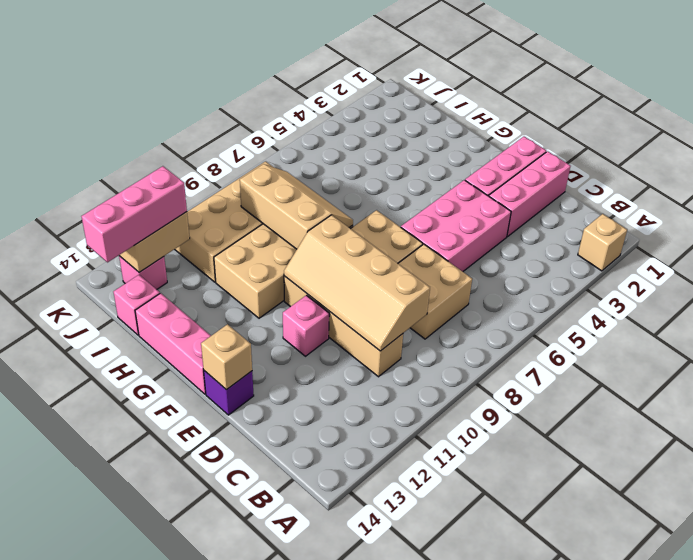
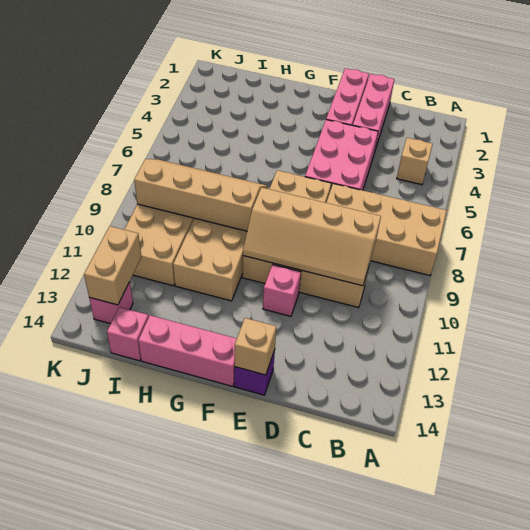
tan brick A2 level 1 -> tan brick B4 level 1
tan brick C7:D8 level 1 -> tan brick A7:D8 level 1
tan slope G8:I9 level 2 top 9 -> tan slope G8:J9 level 2 top 9
pink brick J12:J14 level 3 -> none

